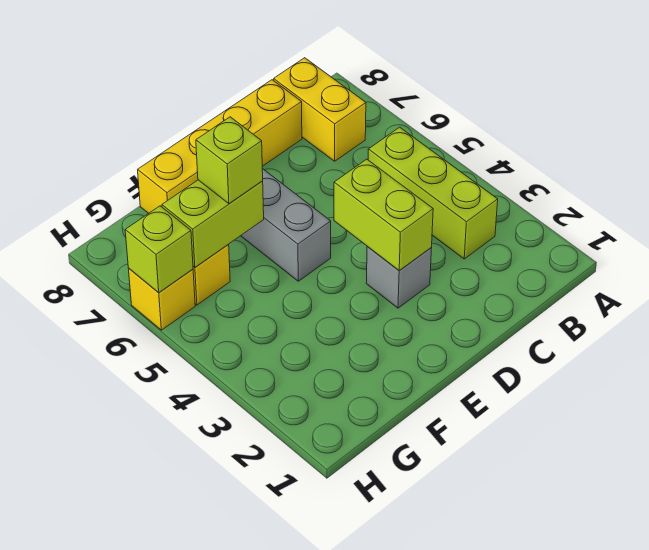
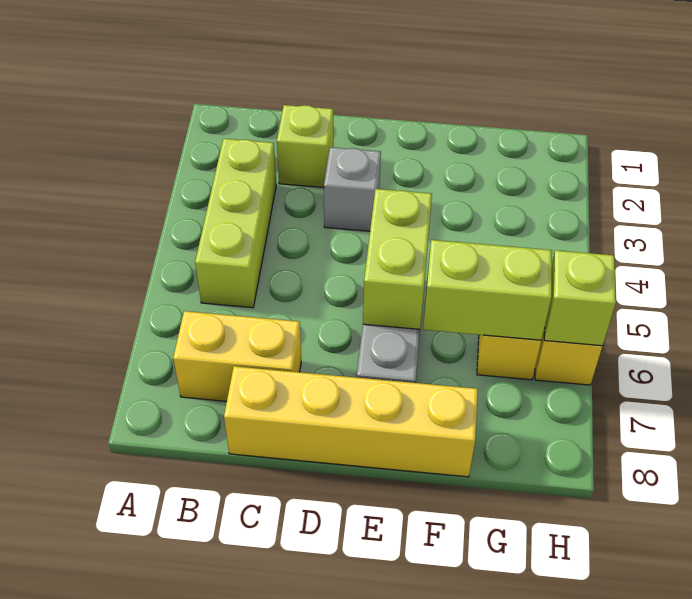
yellow brick B7:B8 level 1 -> yellow brick B7:C7 level 1
lime brick D3:D4 level 2 -> lime brick E5:E6 level 2
lime brick F6 level 3 -> lime brick C2 level 1

